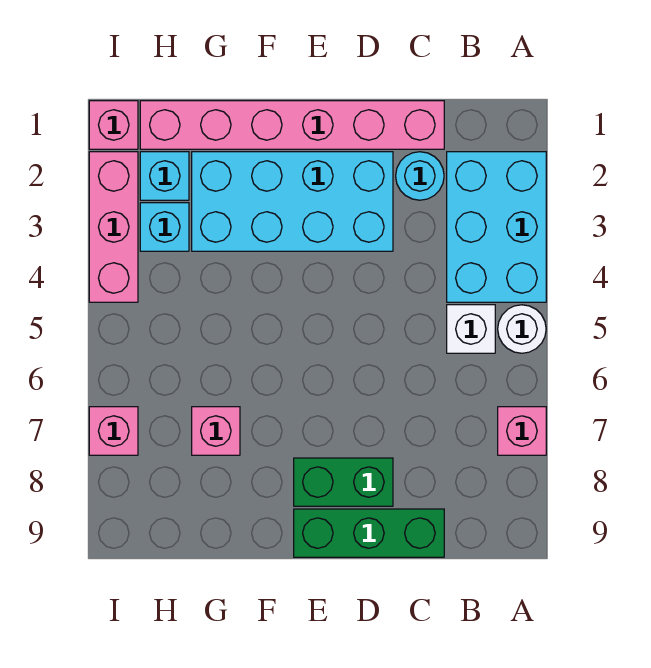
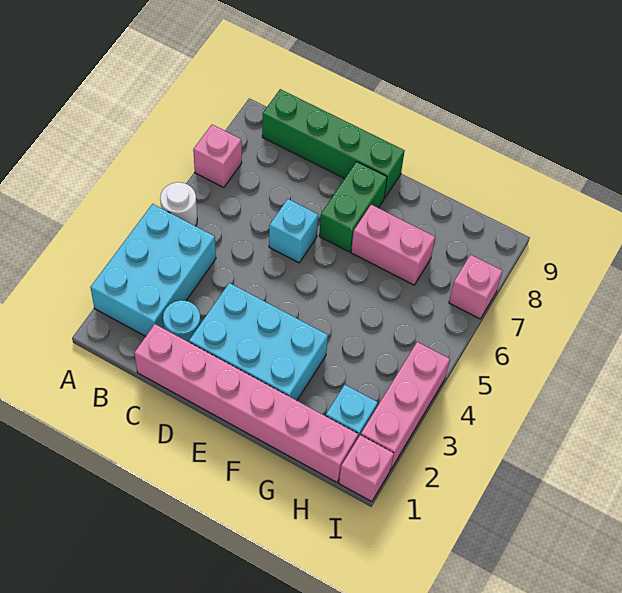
white brick B5 level 1 -> none
green brick C9:E9 level 1 -> green brick B9:E9 level 1
cyan brick D2:G3 level 1 -> cyan brick D2:F3 level 1
green brick D8:E8 level 1 -> green brick E7:E8 level 1
pink brick G7 level 1 -> pink brick F7:G7 level 1
cyan brick H3 level 1 -> cyan brick D6 level 1

